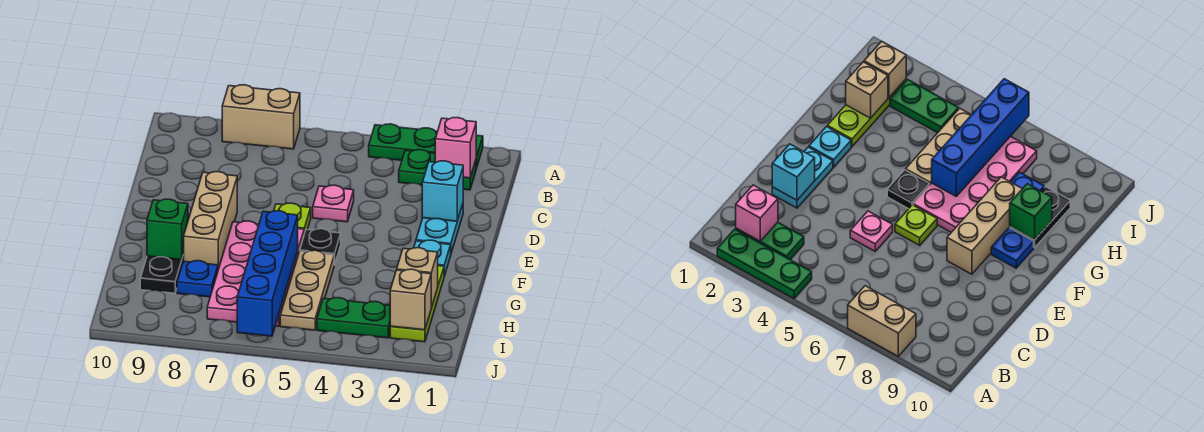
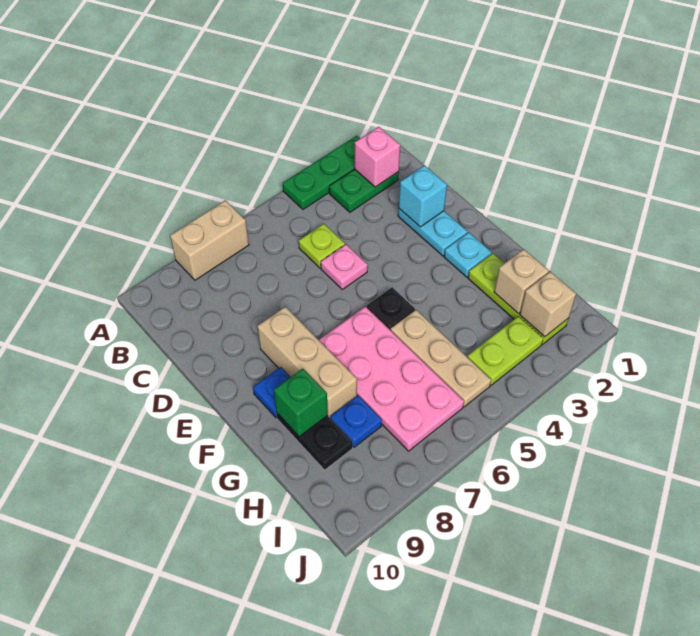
lime plate E6 level 1 -> lime plate C5 level 1
blue brick G6:J6 level 2 -> none
green plate I3:I4 level 1 -> lime plate I3:I4 level 1

